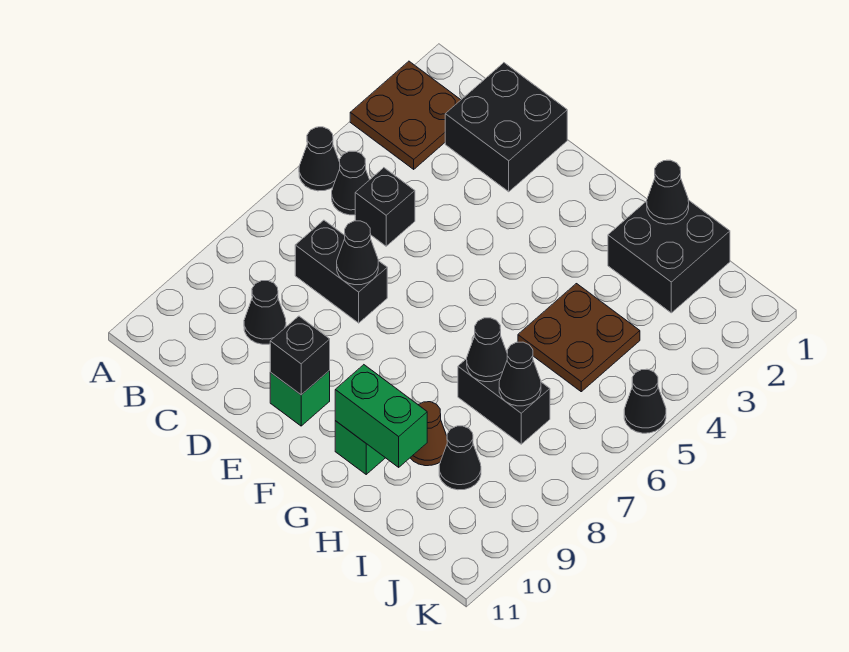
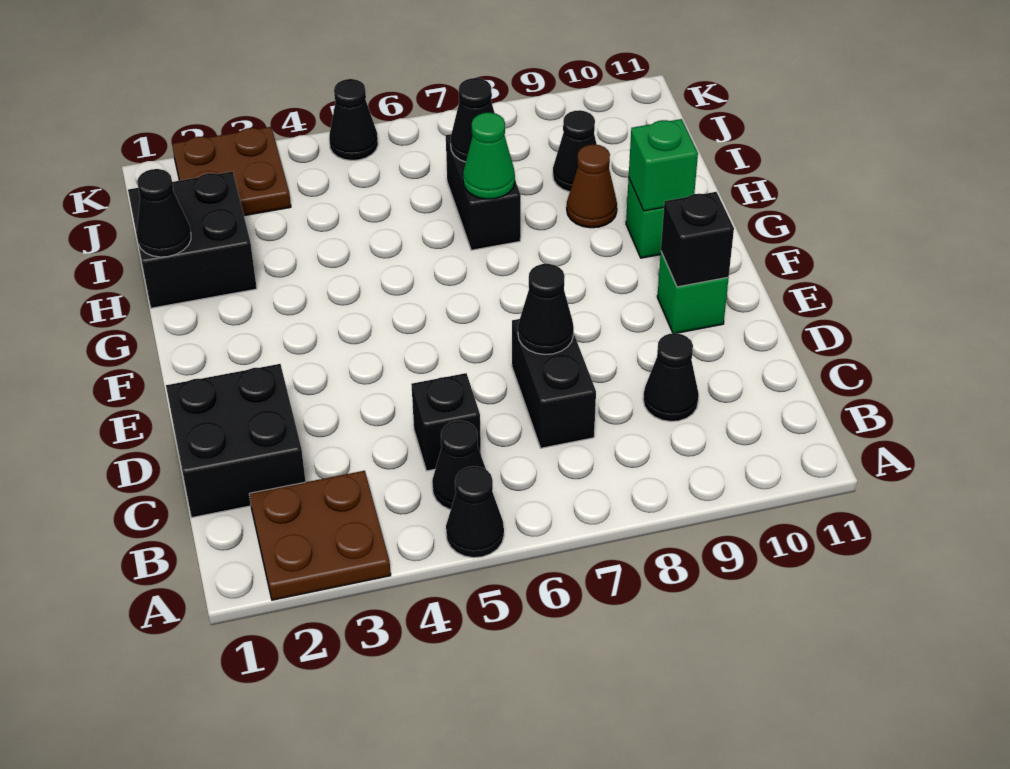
green brick G10:H10 level 2 -> green brick G10 level 2
brown plate H4:I5 level 1 -> brown plate J2:K3 level 1
black cone H7 level 2 -> green cone H7 level 2

